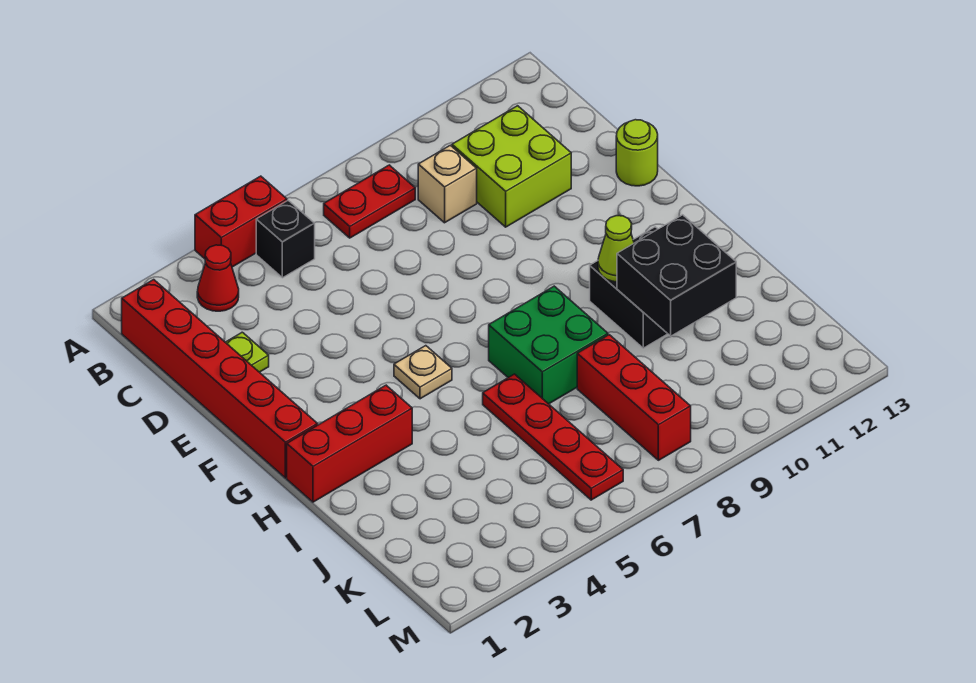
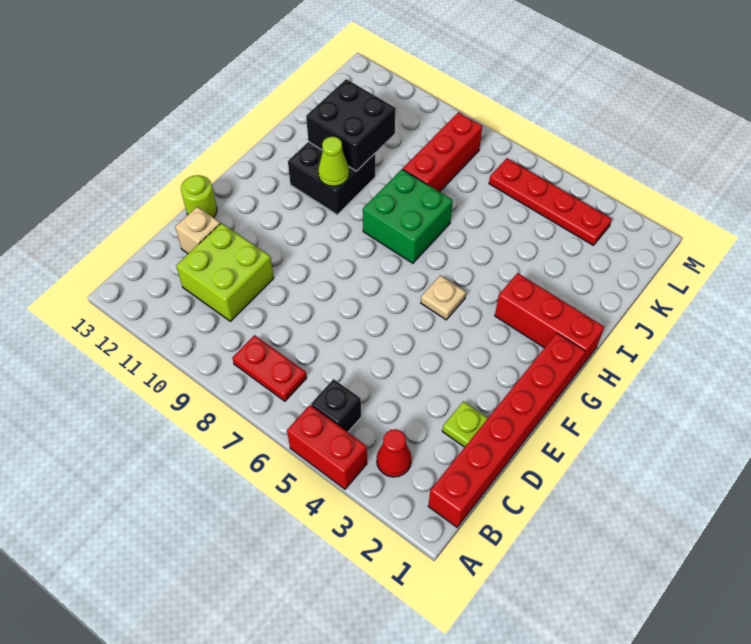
tan brick C9 level 1 -> tan brick D12 level 1
red plate I6:L6 level 1 -> red plate L3:L6 level 1

